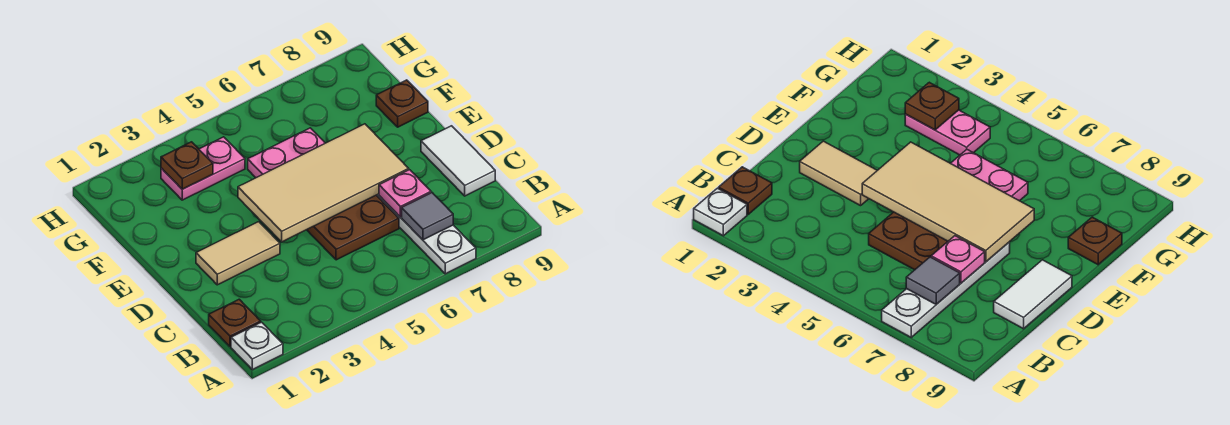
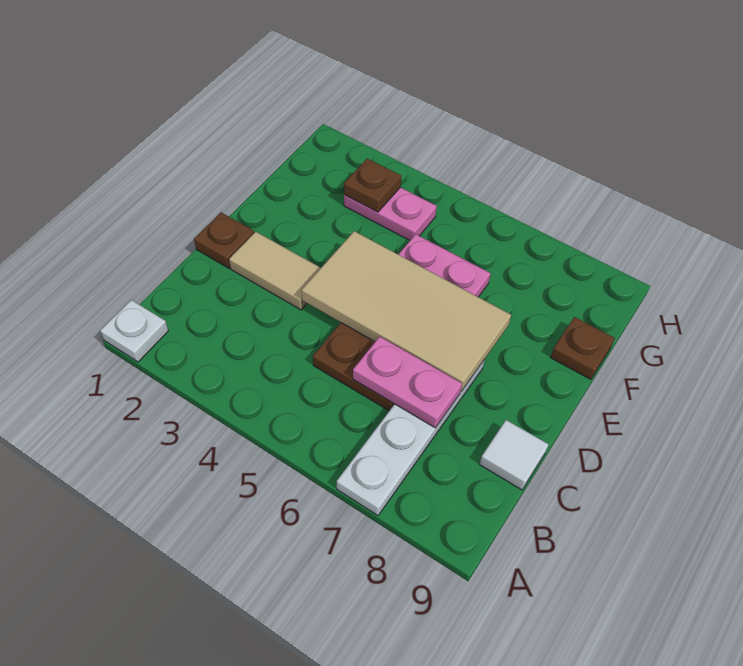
brown plate B1 level 1 -> brown plate D1 level 1
grey tile B7 level 2 -> none
pink plate C7 level 2 -> pink plate C6:C7 level 2
white tile C9:D9 level 1 -> white tile C9 level 1

